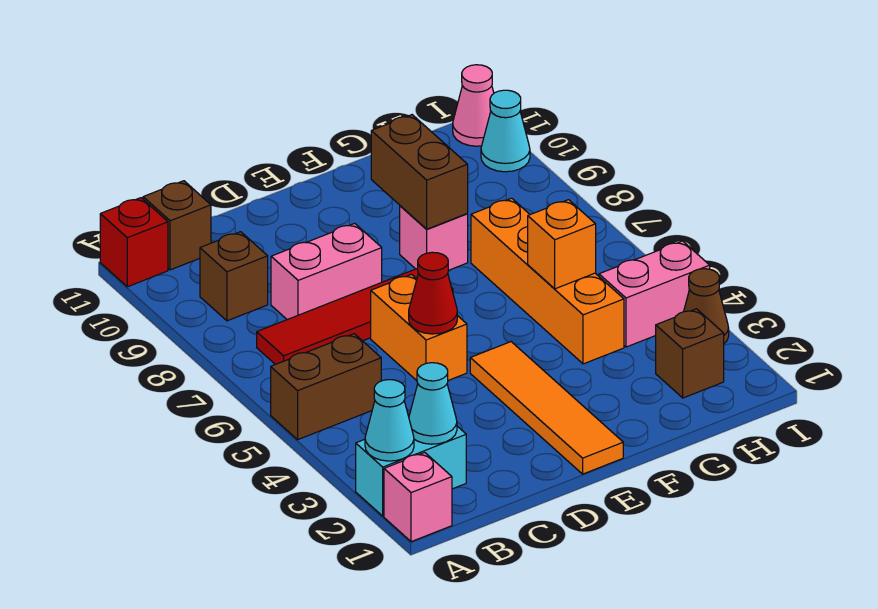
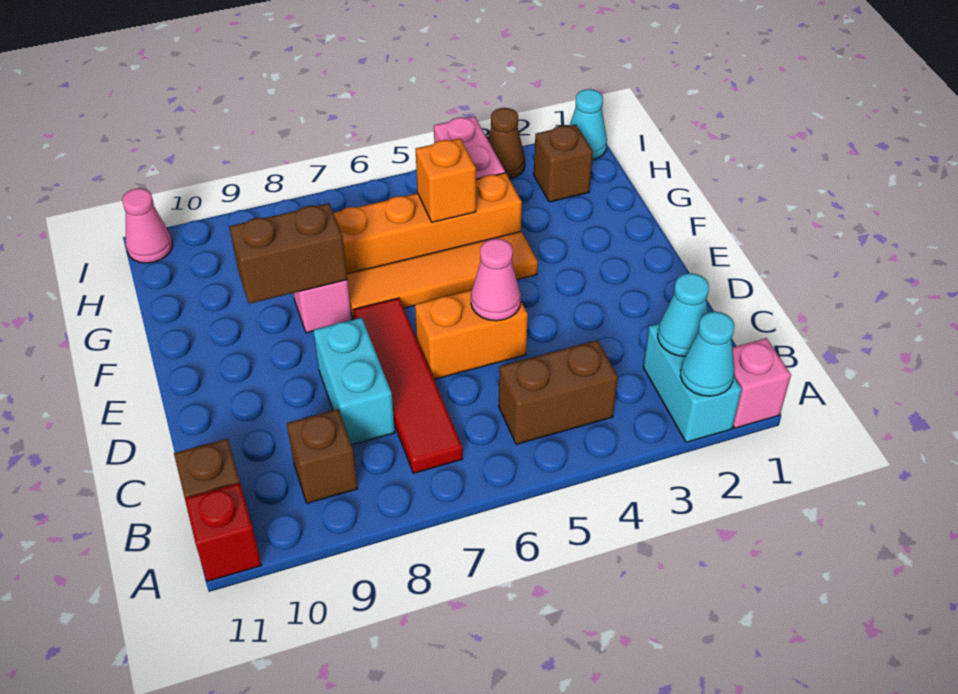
brown brick A5:B5 level 1 -> brown brick B4:B5 level 1
pink brick C8:D8 level 1 -> cyan brick C8:D8 level 1
red cone D5 level 2 -> pink cone D5 level 2
orange tile E1:E4 level 1 -> orange tile F4:F7 level 1
cyan cone I10 level 1 -> cyan cone I1 level 1

